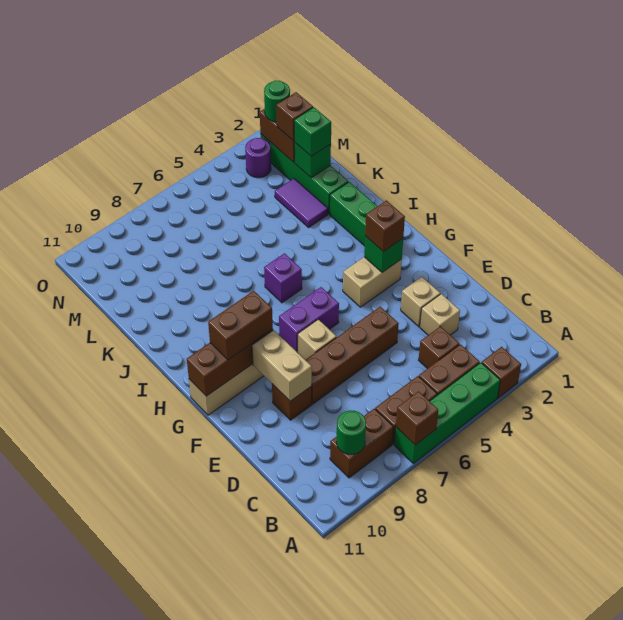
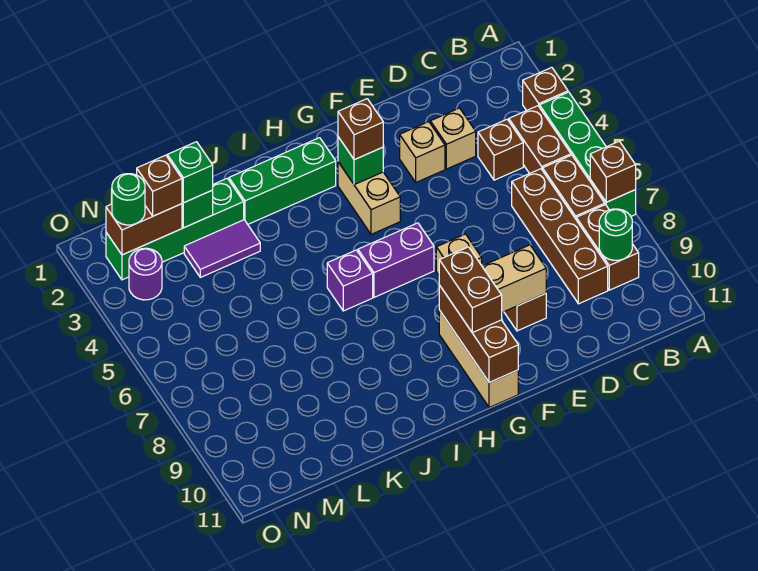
brown brick E5:E8 level 1 -> brown brick C6:C9 level 1
purple brick G6:G7 level 1 -> purple brick G6:H6 level 1

